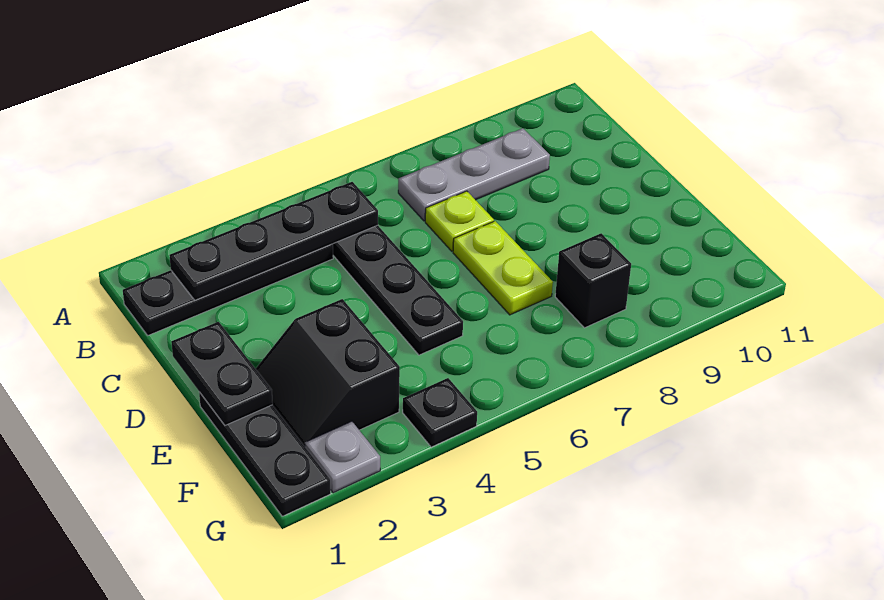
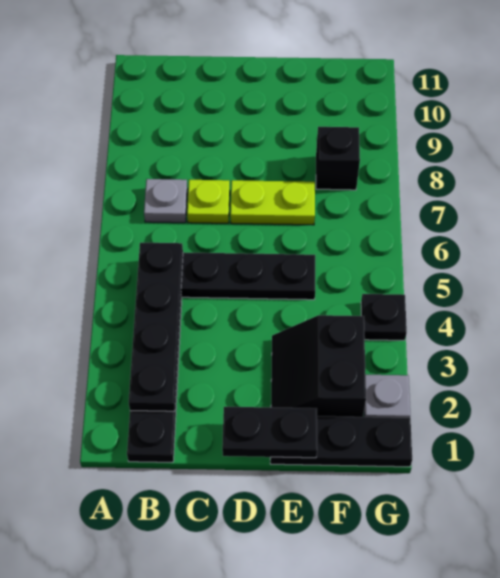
grey plate B7:B9 level 1 -> grey plate B7 level 1
black slope E2:F3 level 1 top 3 -> black slope E2:F3 level 1 top F

